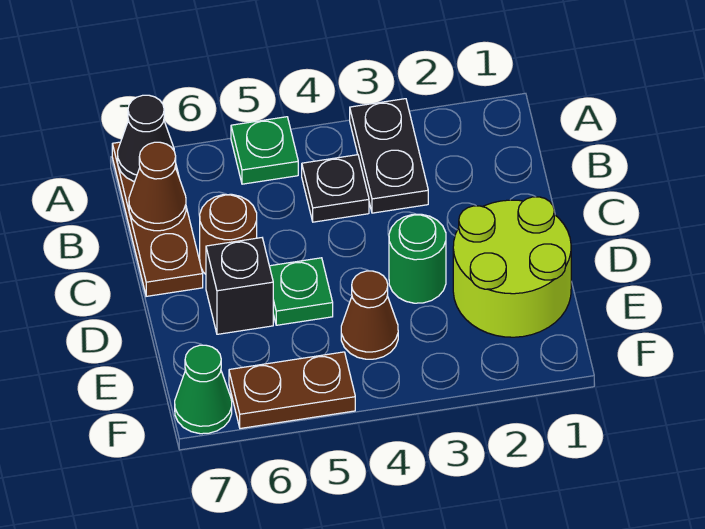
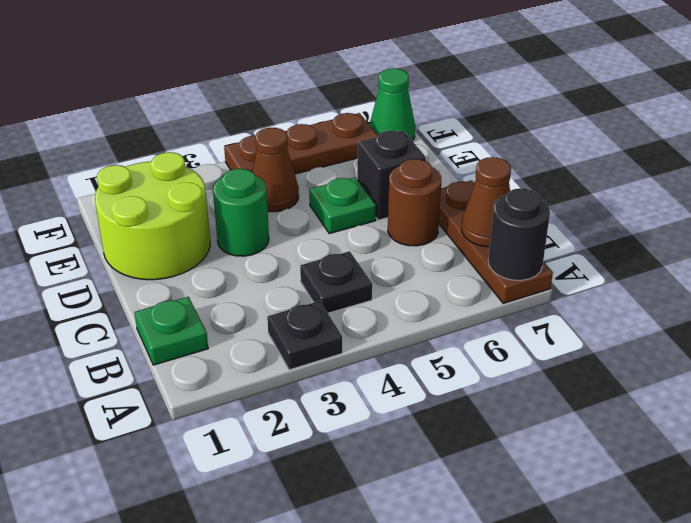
black plate A3:B3 level 1 -> black plate A3 level 1
green plate A5 level 1 -> green plate B1 level 1
black cone A7 level 2 -> black round brick A7 level 2
brown plate F5:F6 level 1 -> brown plate F4:F6 level 1

